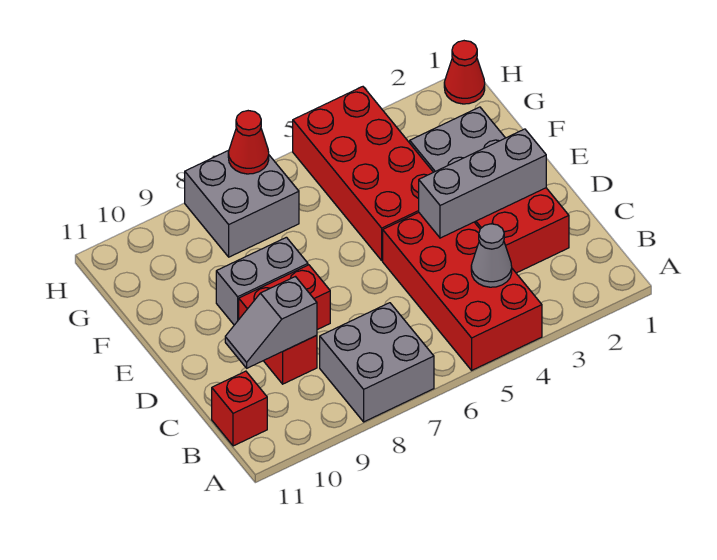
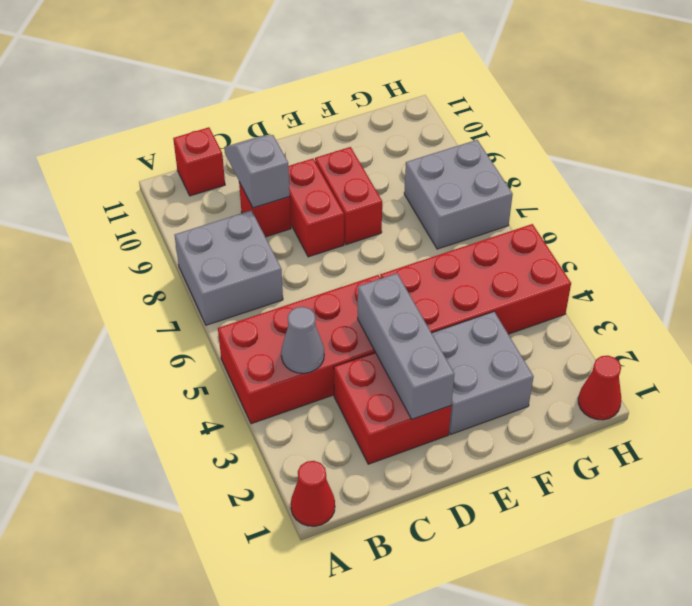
grey brick E8:E9 level 1 -> red brick E8:E9 level 1
red cone H7 level 2 -> red cone A1 level 1

